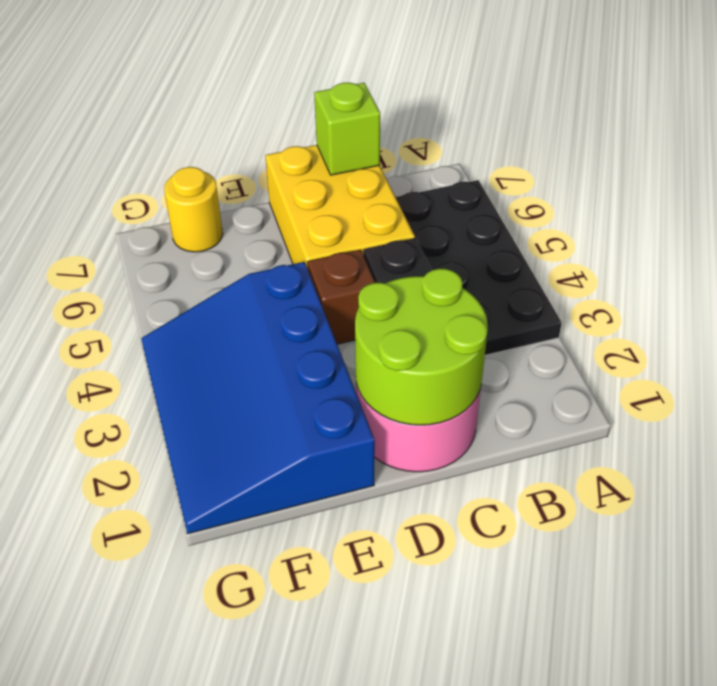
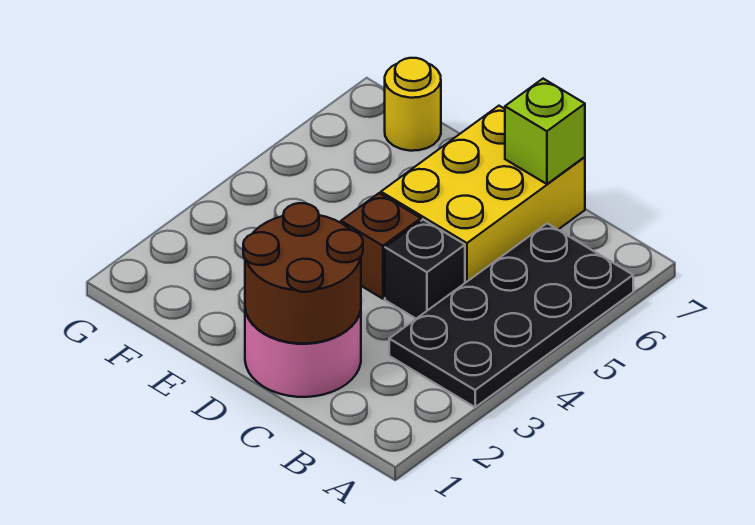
lime round brick C1:D2 level 2 -> brown round brick C1:D2 level 2
blue slope E1:G4 level 1 top E -> none

